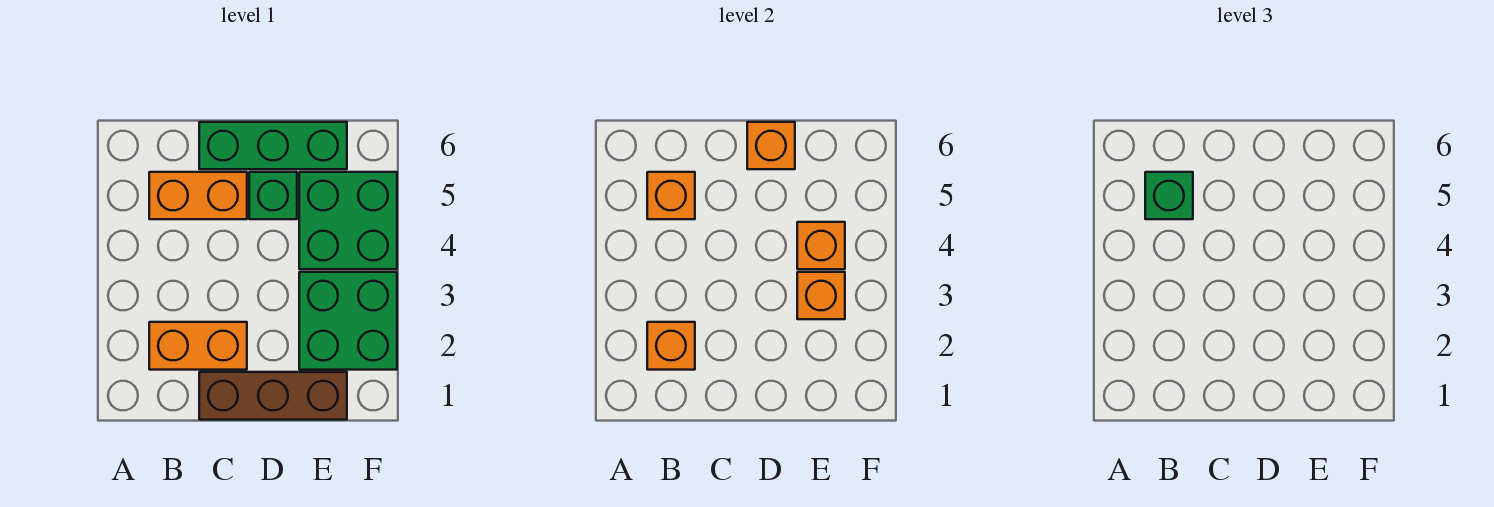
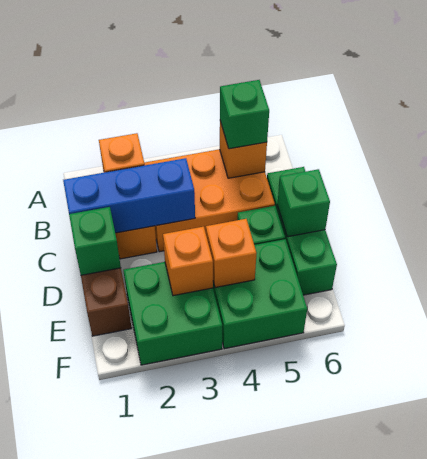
orange brick B5:C5 level 1 -> orange brick B3:C5 level 1
none -> blue brick C1:C3 level 2
none -> green brick D1 level 2
orange brick D6 level 2 -> green brick D6 level 2

